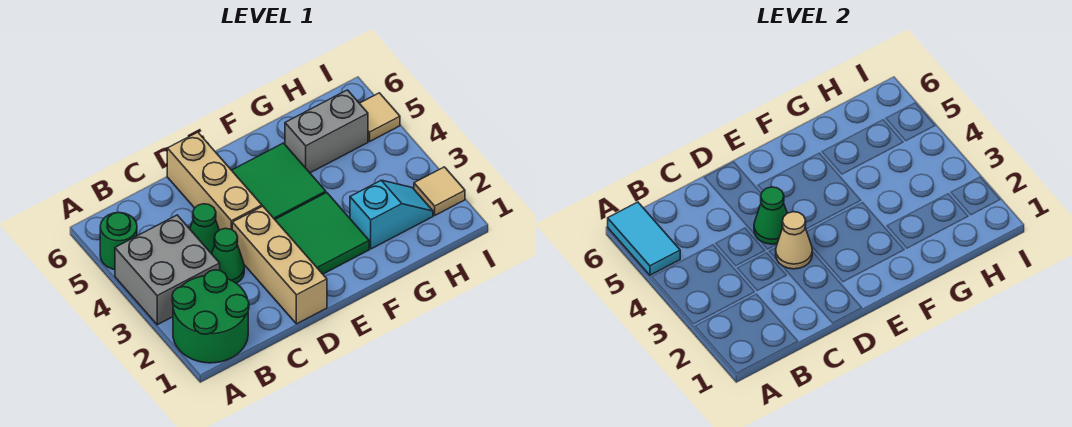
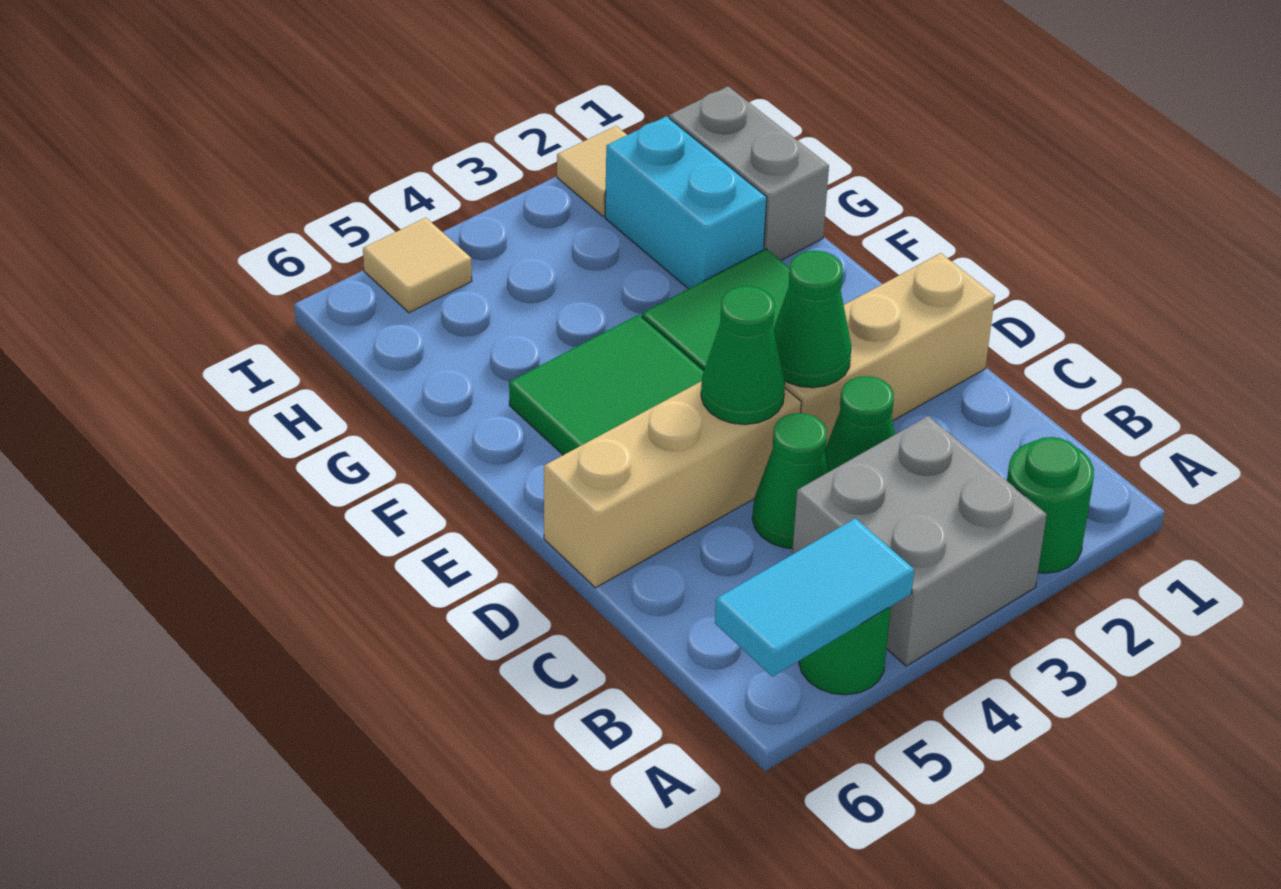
green round brick A1:B2 level 1 -> green round brick A2 level 1
tan cone D3 level 2 -> green cone D3 level 2
cyan slope G2:H2 level 1 top G -> cyan brick G2:H2 level 1
grey brick G5:H5 level 1 -> grey brick G1:H1 level 1

